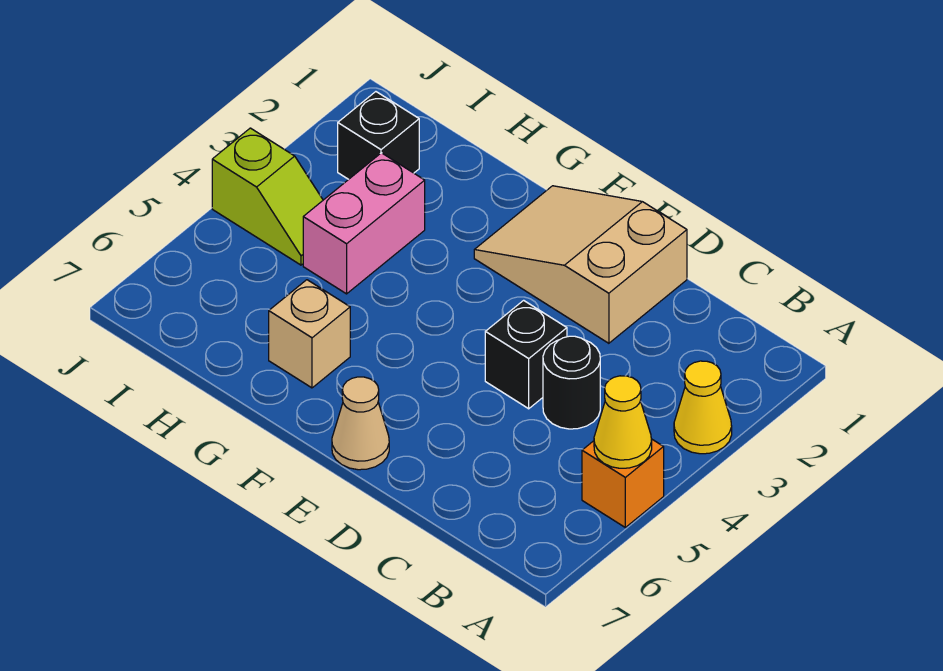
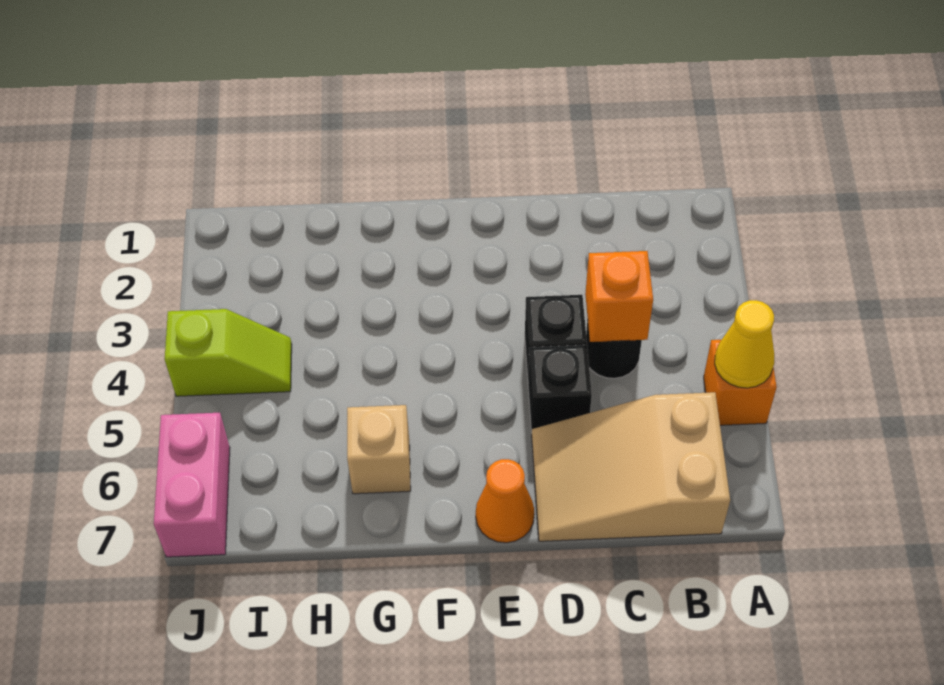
yellow cone A3 level 1 -> none
none -> orange brick C4 level 2
tan slope D1:F2 level 1 top D -> tan slope B6:D7 level 1 top B
tan cone E7 level 1 -> orange cone E7 level 1
pink brick H3:H4 level 1 -> pink brick J6:J7 level 1
black brick I2 level 1 -> black brick D5 level 1

